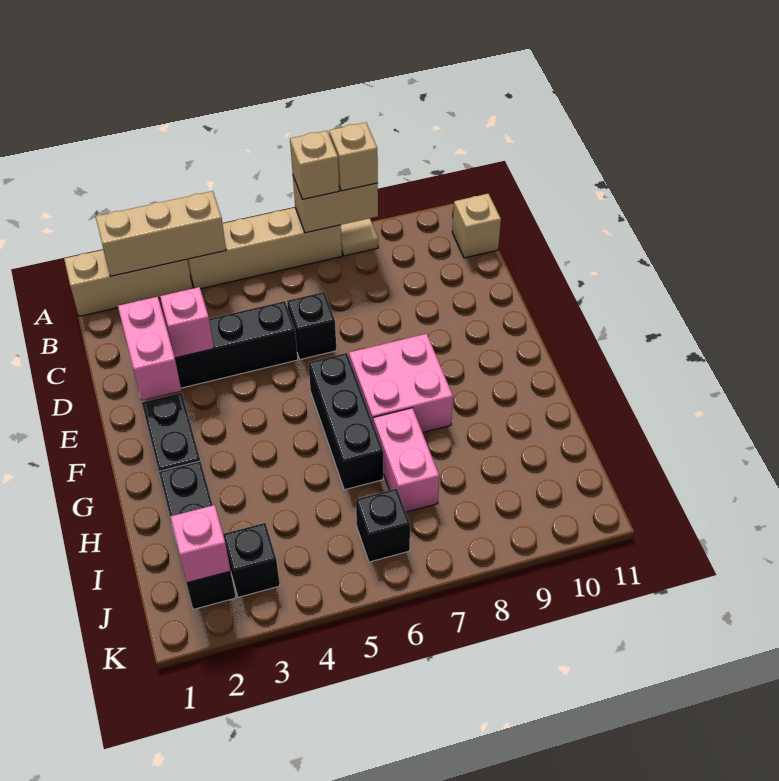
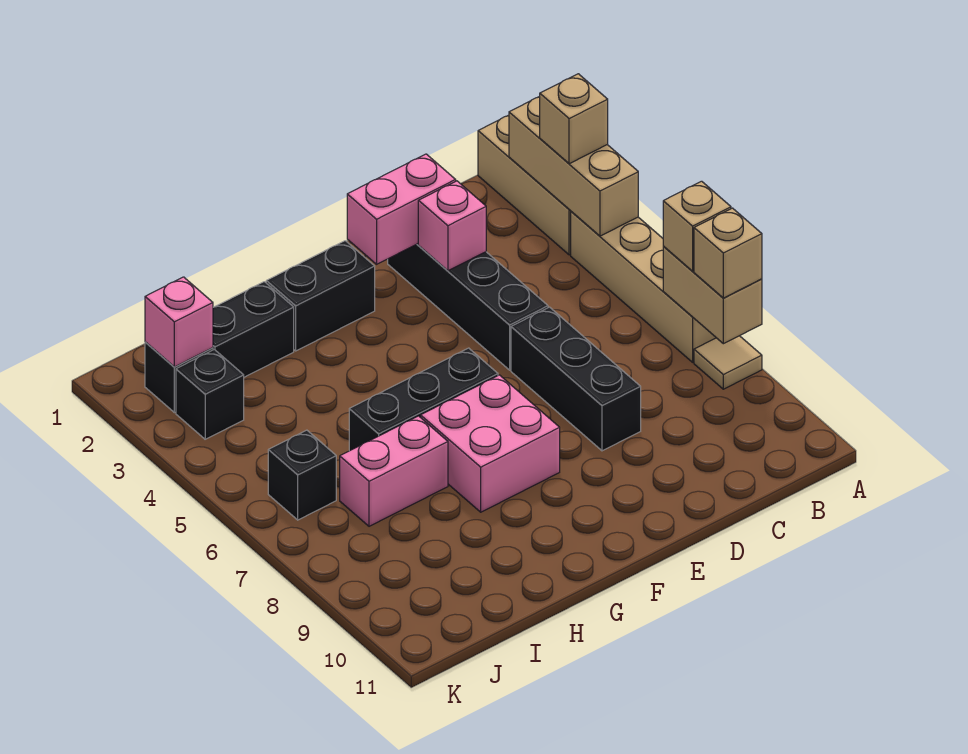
tan brick B11 level 1 -> tan brick A3 level 3
black brick D6 level 1 -> black brick D6:D8 level 1

